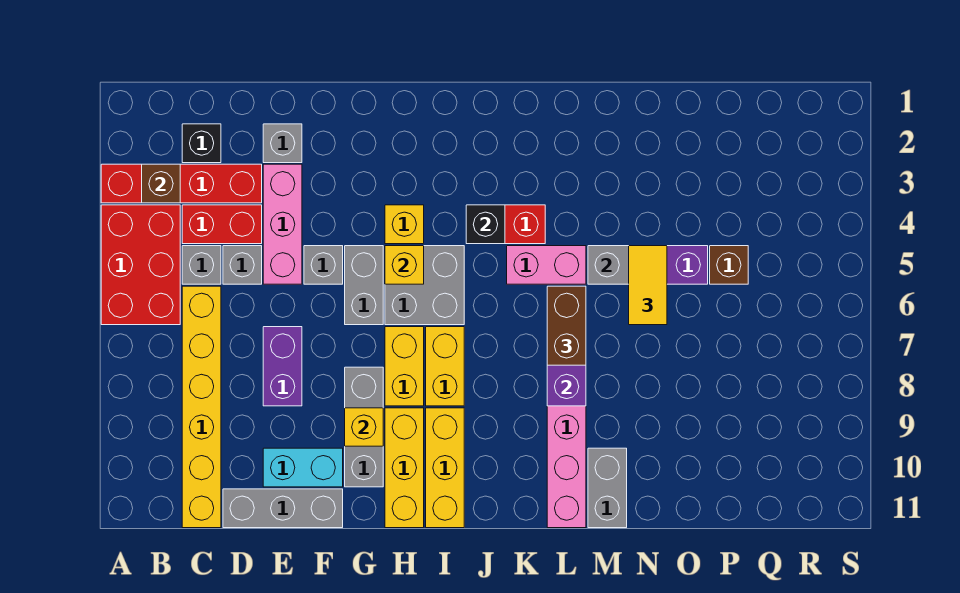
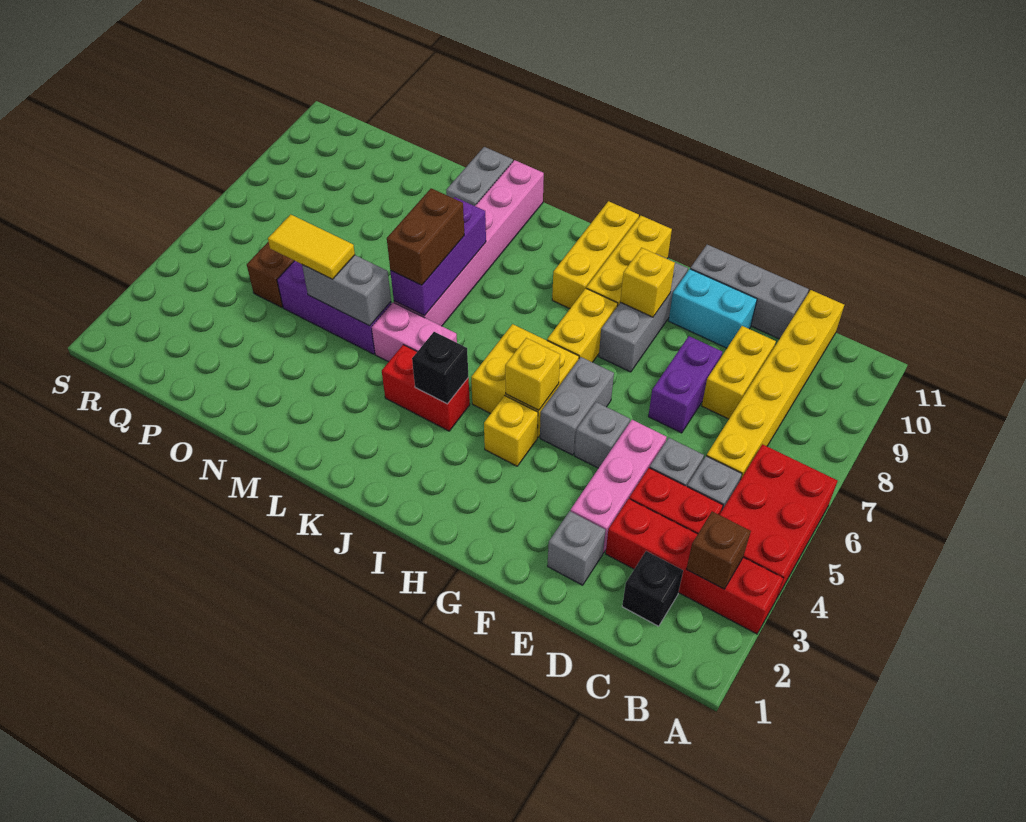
grey brick H5:I6 level 1 -> yellow brick H5:I6 level 1
yellow brick I7:I8 level 1 -> yellow brick D8:D9 level 1
yellow tile N5:N6 level 3 -> yellow tile N5:O5 level 3

